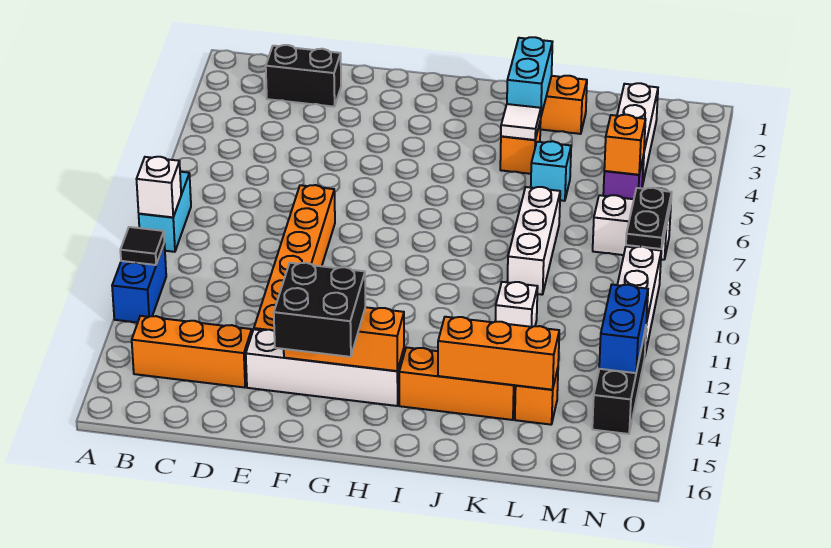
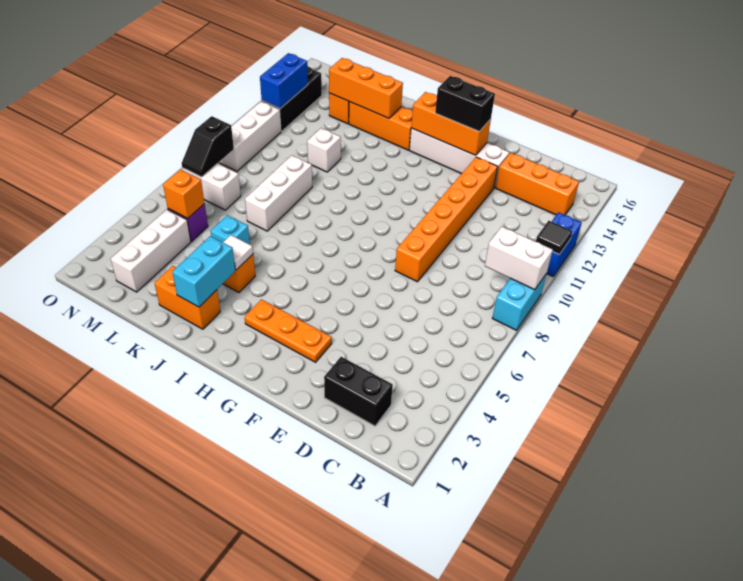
white brick A9 level 2 -> white brick A9:B9 level 2
none -> orange plate F3:H3 level 1
black brick F14:G15 level 3 -> black brick F14:G14 level 3
black plate N7:N8 level 2 -> black slope N7:N8 level 2 top 8

